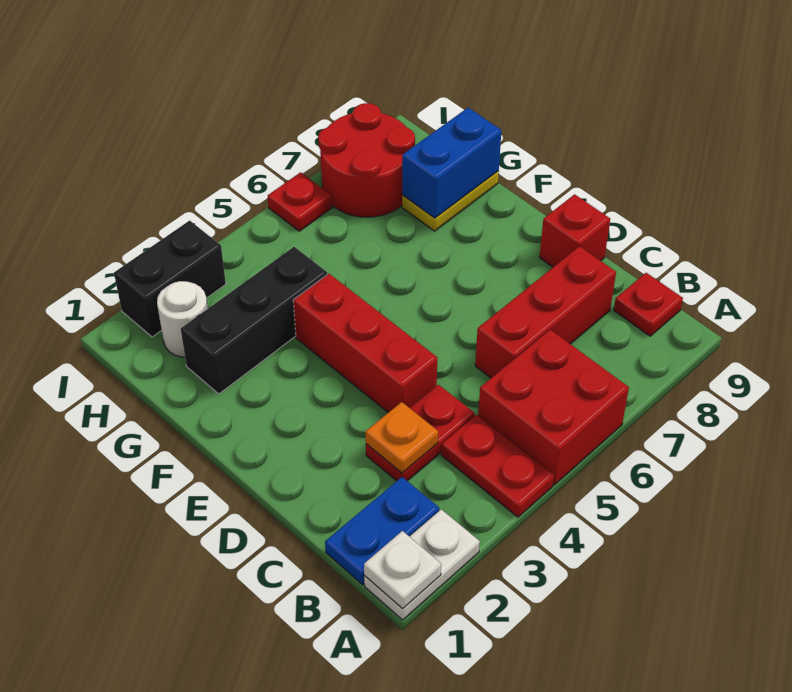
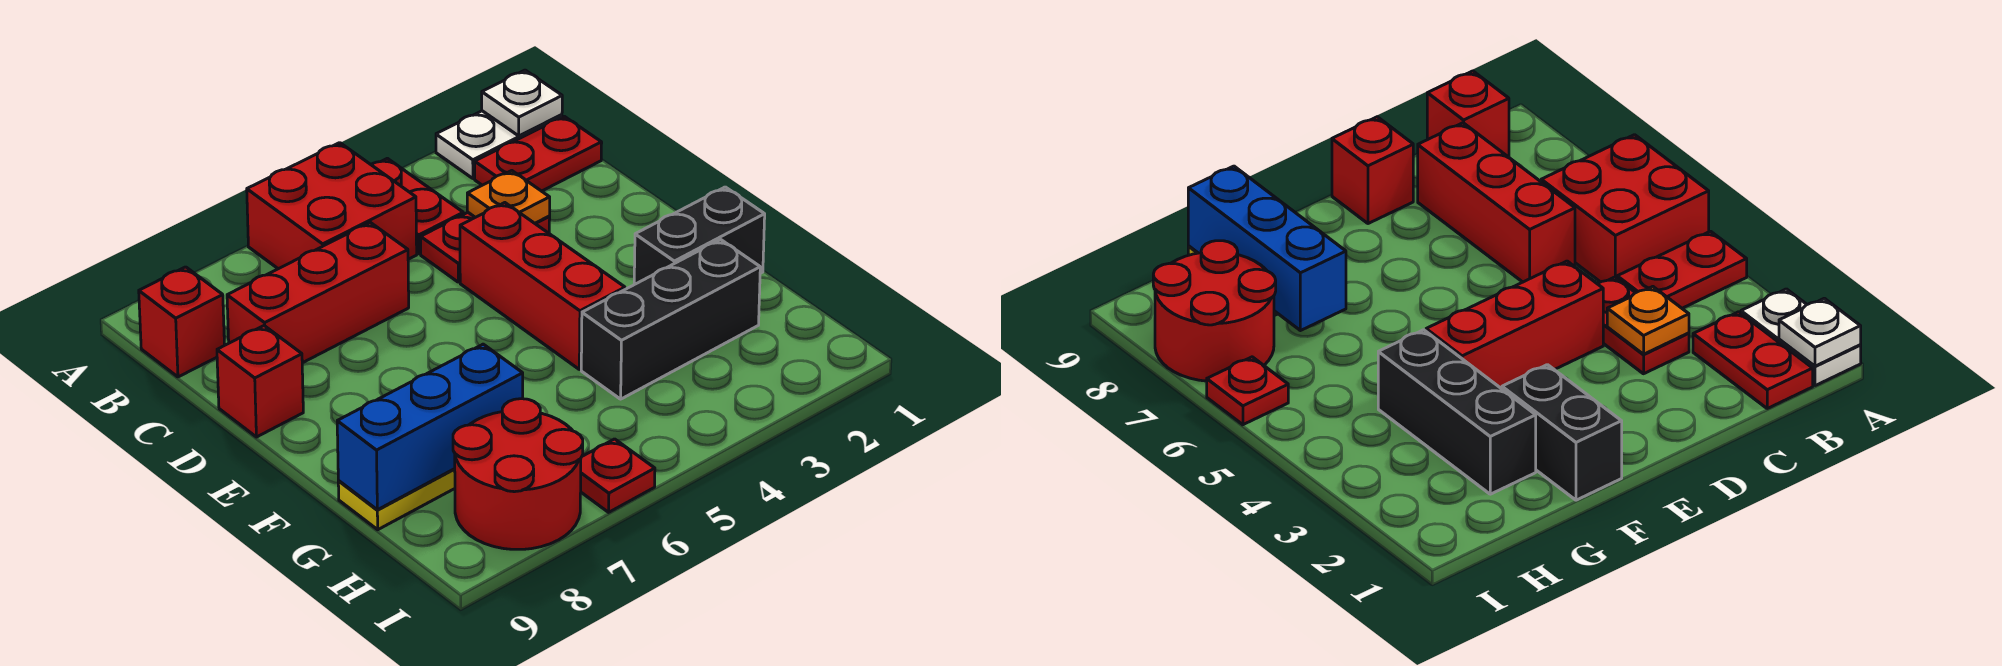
blue plate B1:B2 level 1 -> red plate B1:B2 level 1
red plate B9 level 1 -> red brick B9 level 1
blue brick G8:G9 level 2 -> blue brick G7:G9 level 2
white round brick H2 level 1 -> none
black brick I2:I3 level 1 -> black brick F1:F2 level 1

